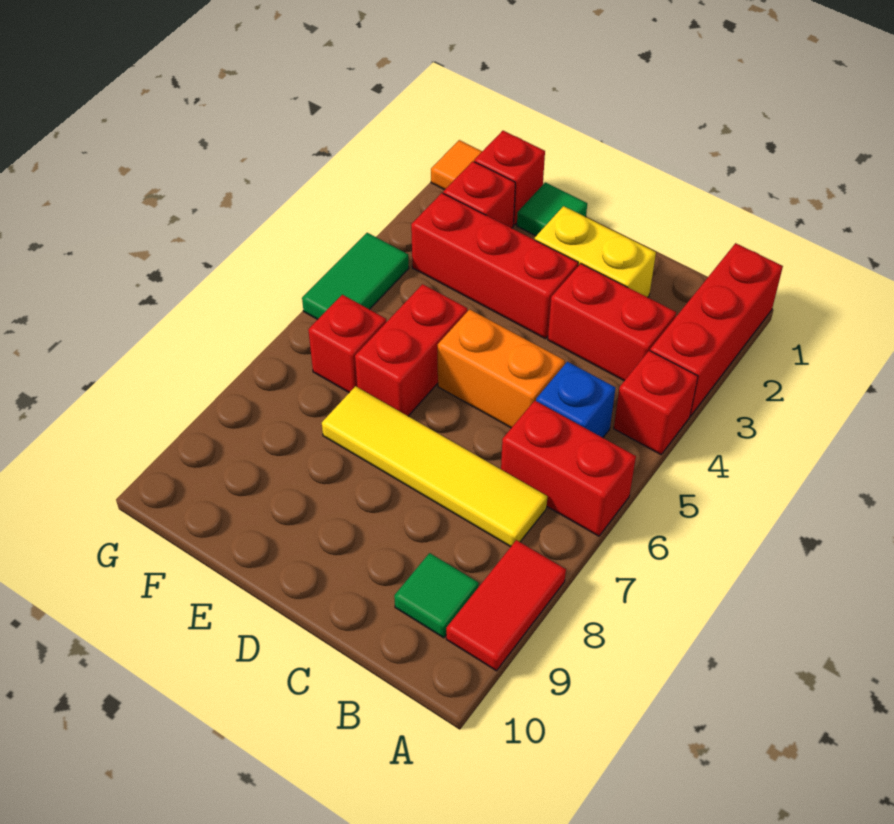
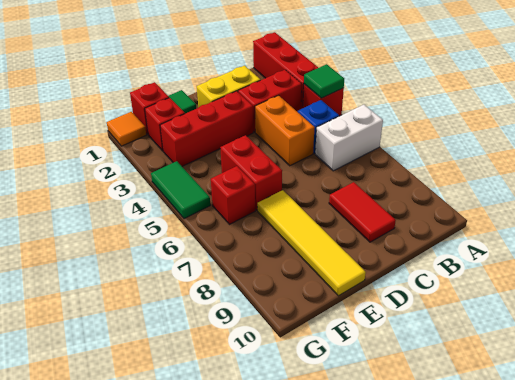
red brick A6:B6 level 1 -> white brick A6:B6 level 1
red tile A8:A9 level 1 -> red tile C8:C9 level 1
yellow tile B7:E7 level 1 -> yellow tile E7:E10 level 1
green tile B9 level 1 -> green tile A4 level 2
orange brick C5:D5 level 1 -> orange brick C4:C5 level 1

